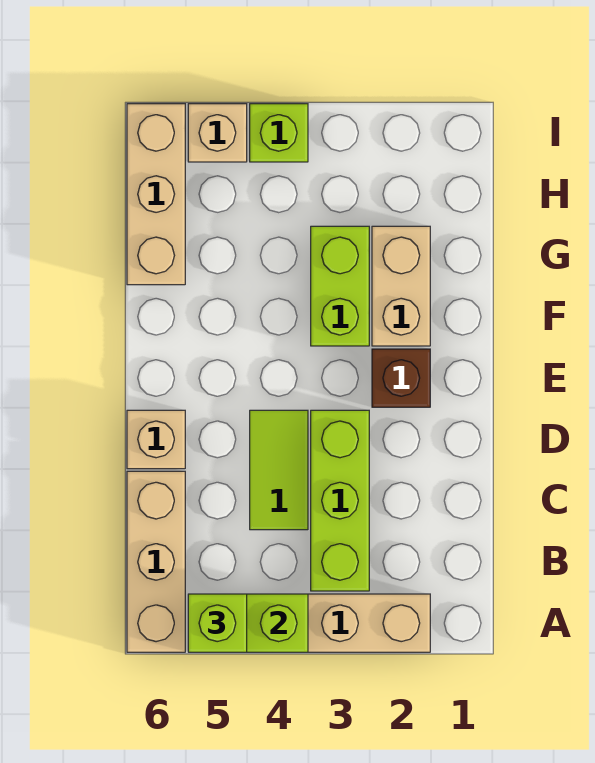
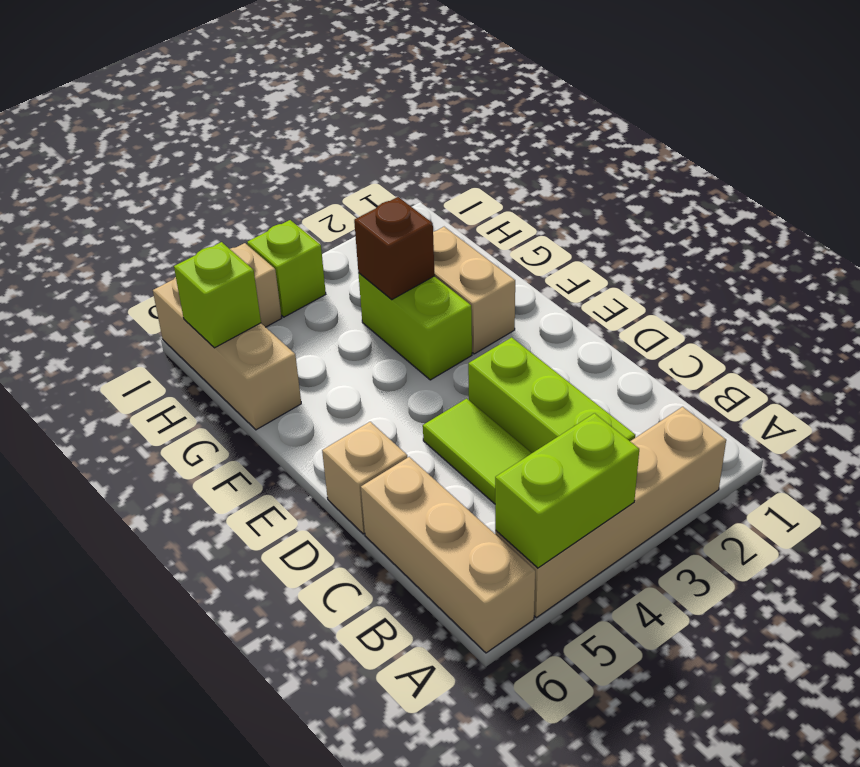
lime brick A5 level 3 -> lime brick H6 level 2
brown brick E2 level 1 -> brown brick G3 level 2

